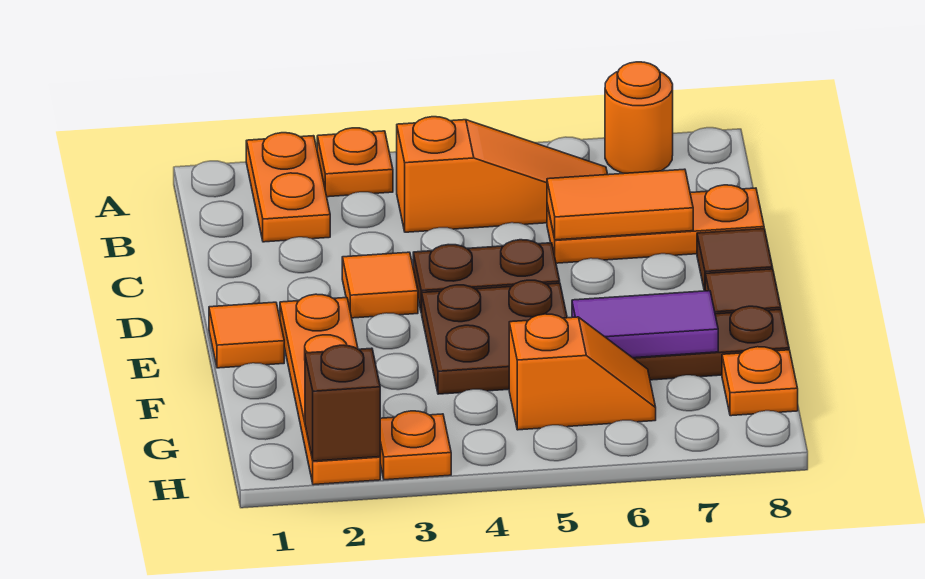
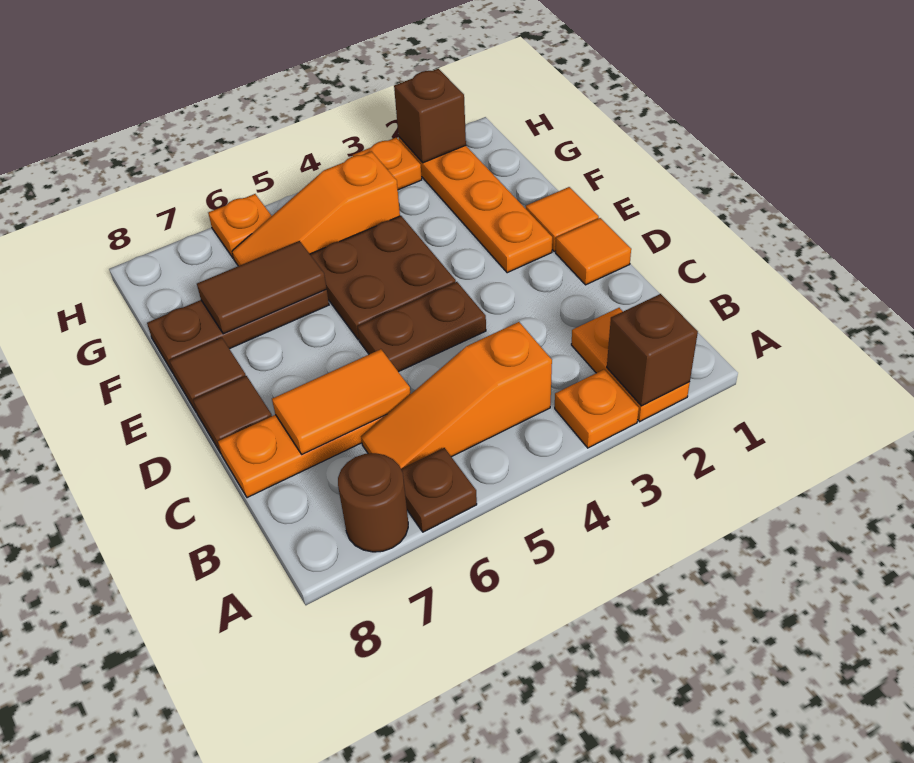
none -> brown brick A2 level 2
none -> brown plate A6 level 1
orange round brick A7 level 1 -> brown round brick A7 level 1
orange tile D3 level 1 -> orange tile D1 level 1
purple tile F6:F7 level 2 -> brown tile F6:F7 level 2
orange slope G5:G6 level 1 top 5 -> orange slope G4:G6 level 1 top 4
orange plate G8 level 1 -> orange plate H6 level 1

